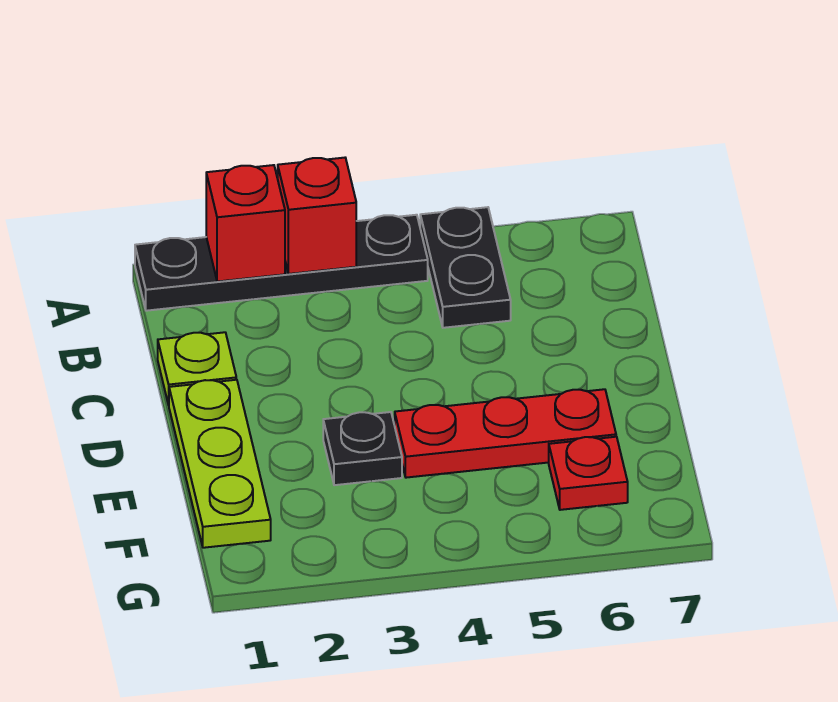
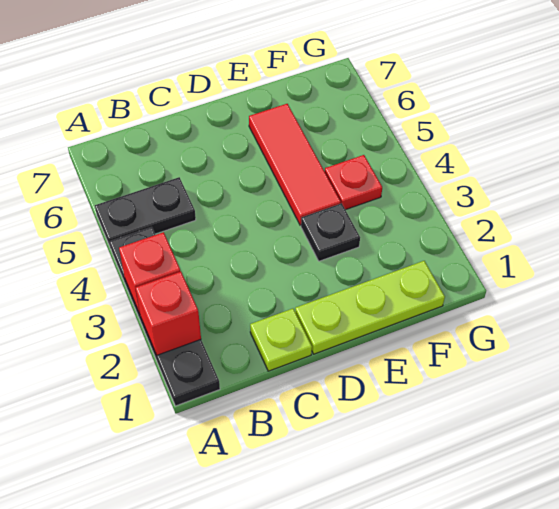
red plate E4:E6 level 1 -> red tile E4:E6 level 1
red plate F6 level 1 -> red plate F4 level 1

